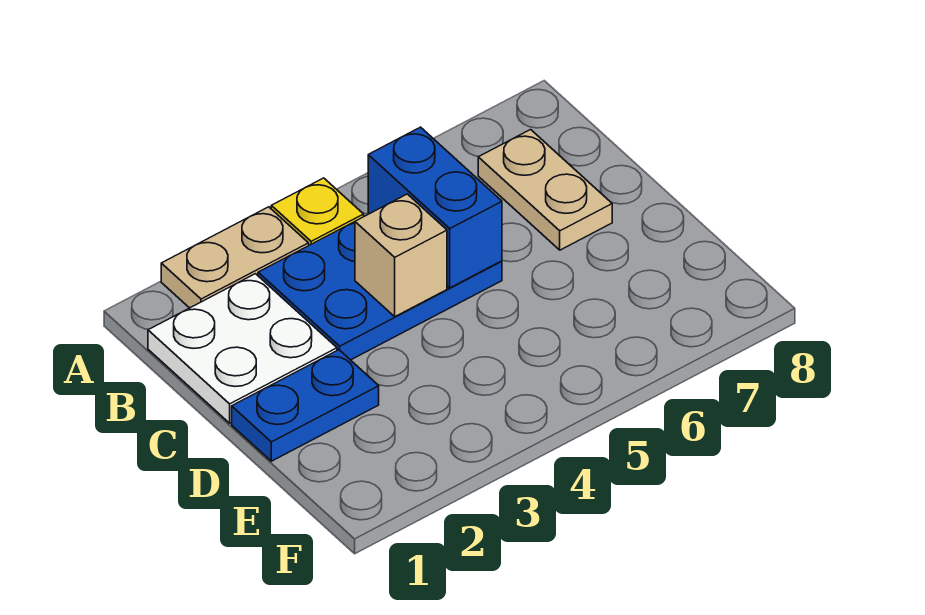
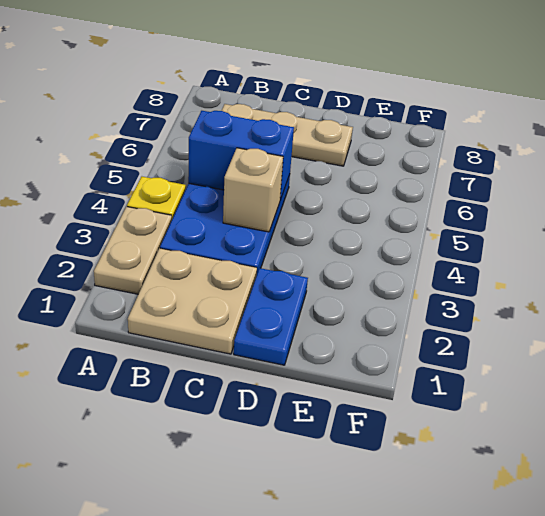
white plate B1:C2 level 1 -> tan plate B1:C2 level 1
tan plate B7:C7 level 1 -> tan plate B7:D7 level 1

